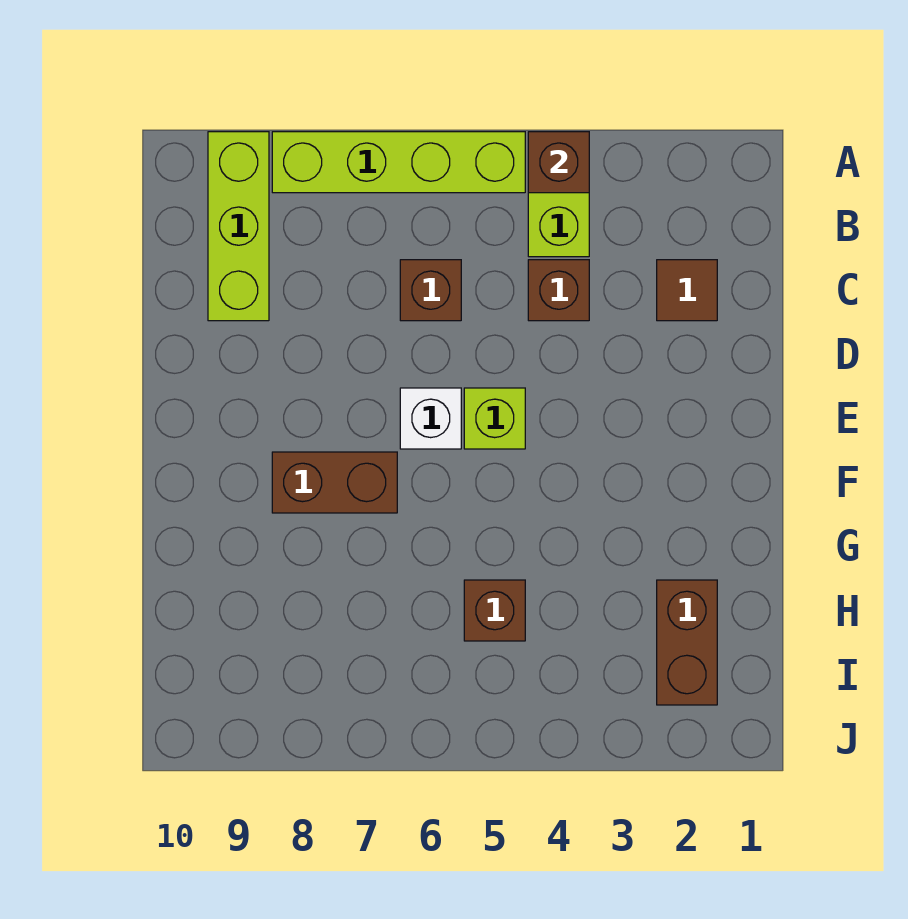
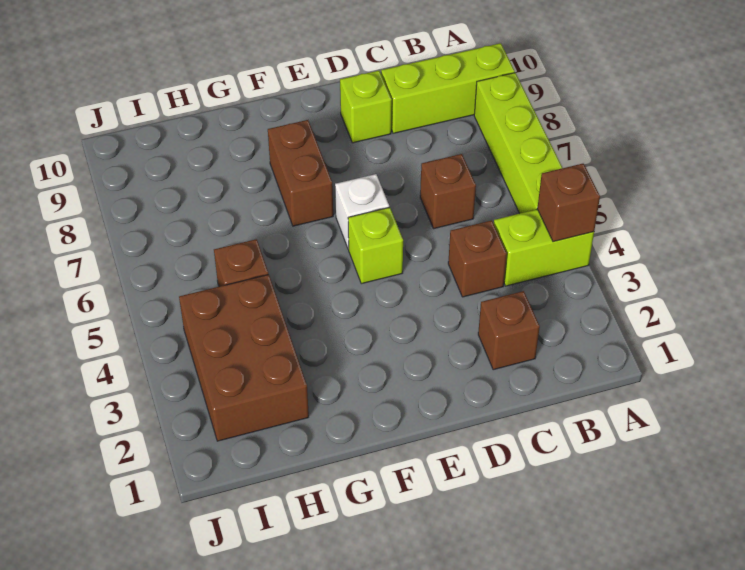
brown tile C2 level 1 -> brown brick C2 level 1
none -> lime brick D9 level 1
brown brick H2:I2 level 1 -> brown brick H2:I4 level 1

